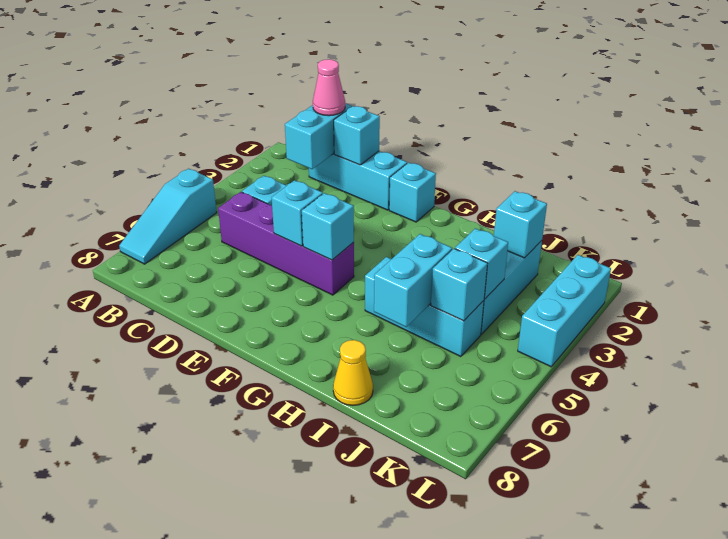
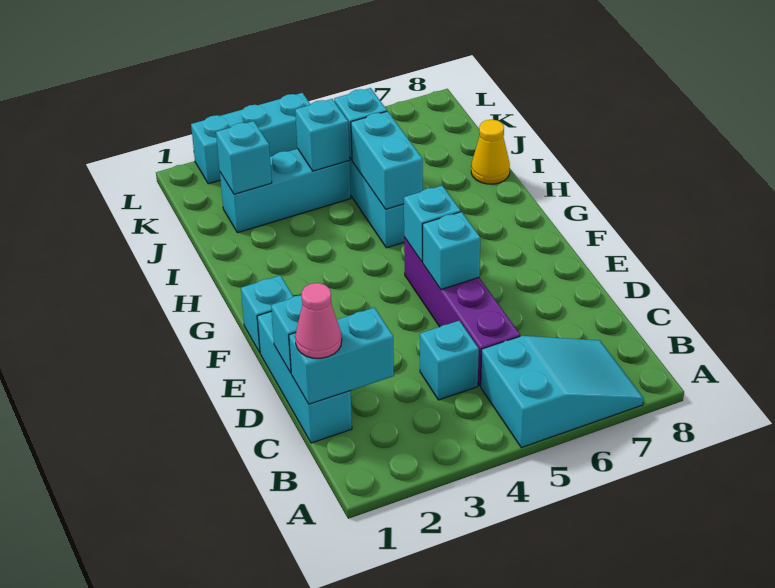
cyan slope A5:A7 level 1 top 5 -> cyan slope A5:B7 level 1 top 5
cyan brick I5:I6 level 2 -> cyan brick H5:I5 level 2

